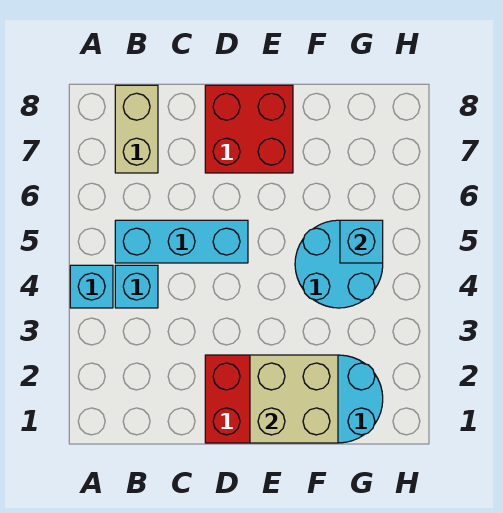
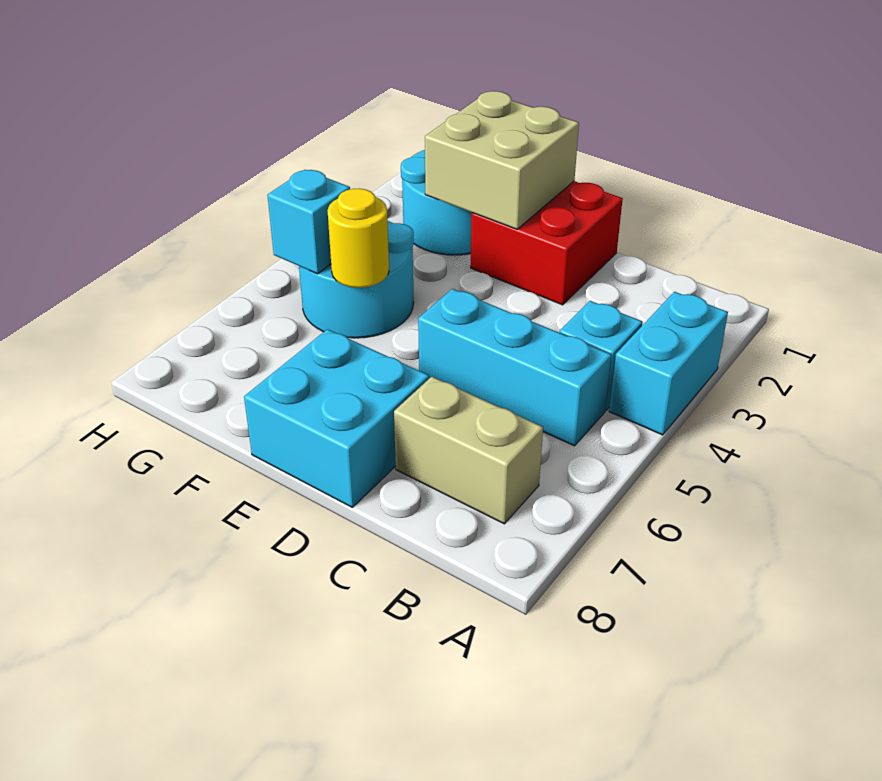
cyan brick A4 level 1 -> cyan brick A3:A4 level 1
tan brick B7:B8 level 1 -> tan brick B7:C7 level 1
red brick D7:E8 level 1 -> cyan brick D7:E8 level 1
none -> yellow round brick F5 level 2

